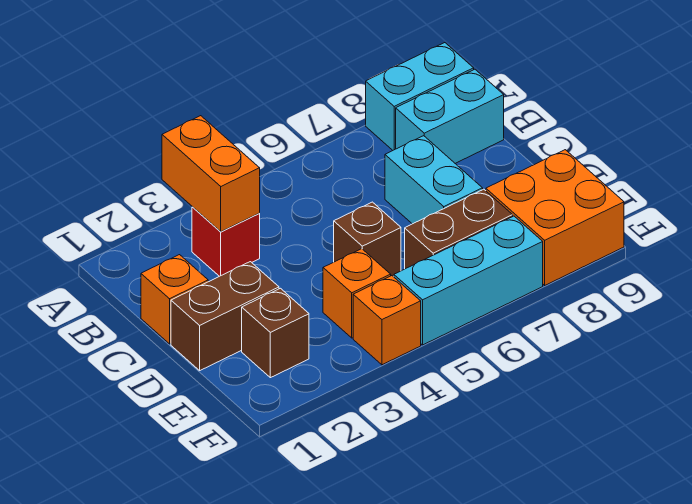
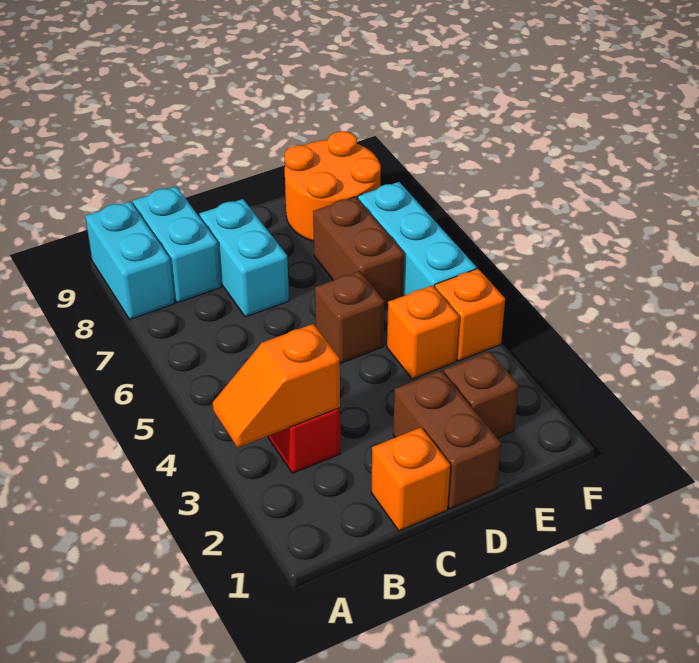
orange brick A3:B3 level 2 -> orange slope A3:B3 level 2 top B
cyan brick C7:D7 level 1 -> cyan brick C7:C8 level 1
orange brick E8:F9 level 1 -> orange round brick E8:F9 level 1

